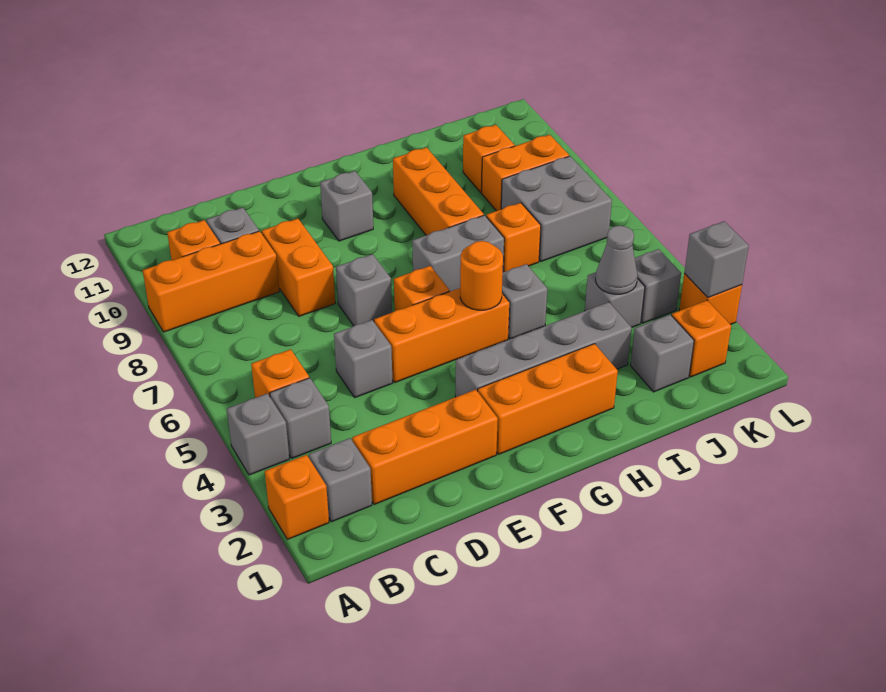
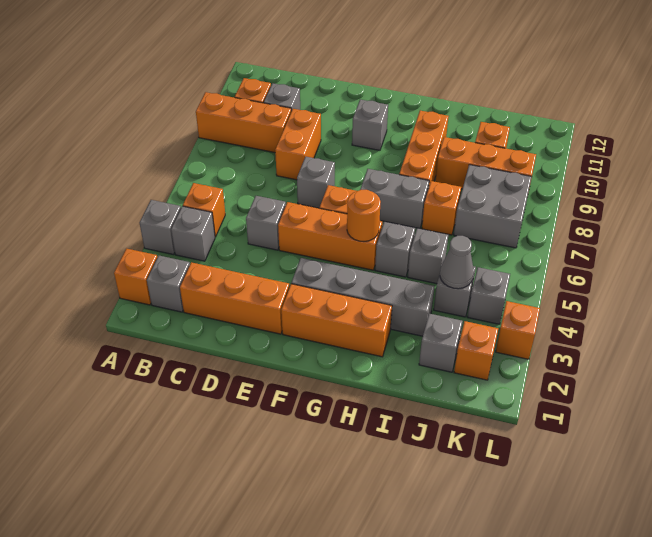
orange brick J9:K9 level 1 -> orange brick I9:K9 level 1
grey brick L3 level 2 -> grey brick I5 level 1

